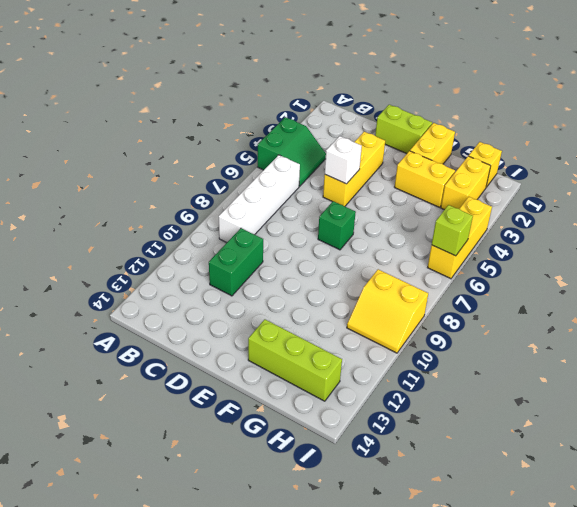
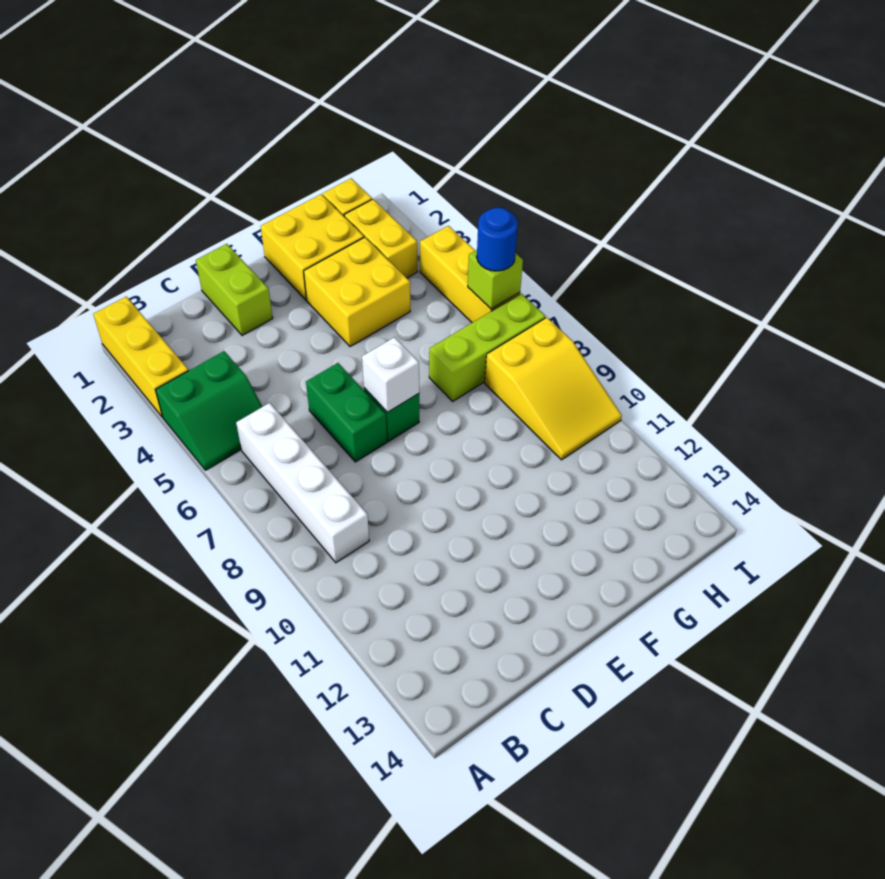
green slope A4:B5 level 1 top A -> green slope A4:B5 level 1 top 4
green brick C10:C11 level 1 -> green brick D6:D7 level 1
lime brick D1:E1 level 1 -> lime brick D1:D2 level 1
yellow brick D3:D5 level 1 -> yellow brick A1:A3 level 1
white brick D5 level 2 -> white brick E7 level 2
yellow brick F1:F2 level 1 -> yellow brick F1:G2 level 1
yellow brick F3:G3 level 1 -> yellow brick F3:G4 level 1
lime brick F13:H13 level 1 -> lime brick G7:I7 level 1
yellow slope H9:I10 level 1 top 9 -> yellow slope H8:I10 level 1 top 8
none -> blue round brick I6 level 3

